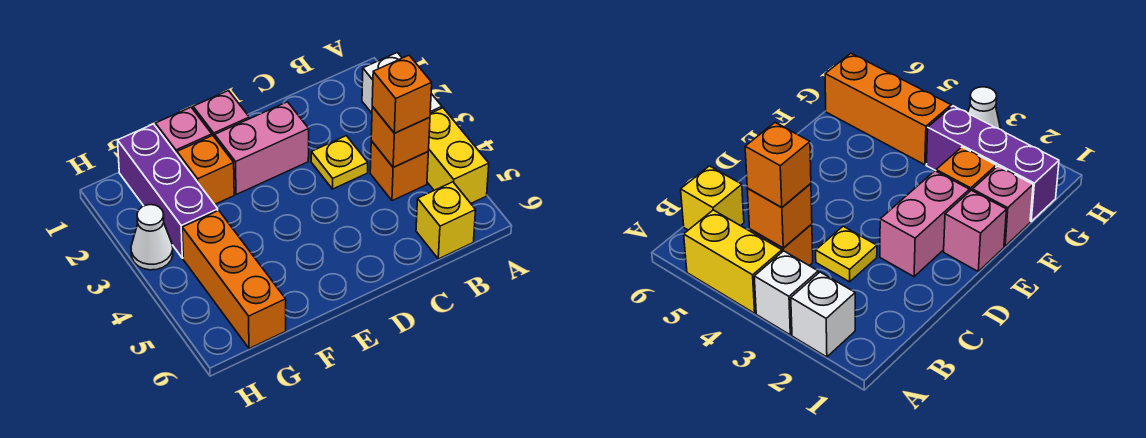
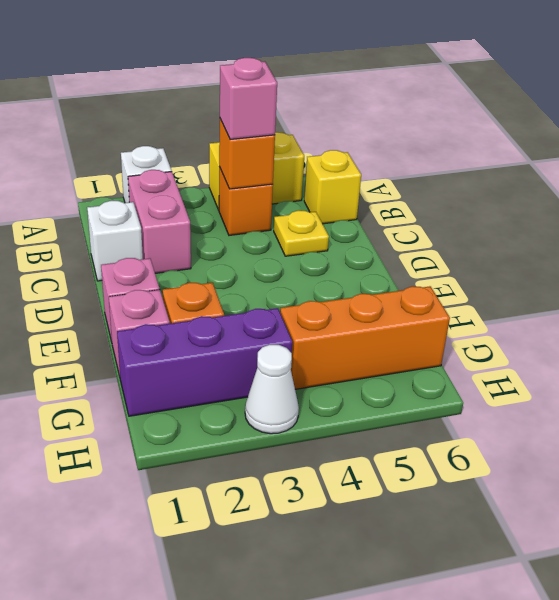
white brick A3 level 1 -> white brick C1 level 1
orange brick B4 level 3 -> pink brick B4 level 3
yellow plate C3 level 1 -> yellow plate C5 level 1
pink brick D2:E2 level 1 -> pink brick B2:C2 level 1

